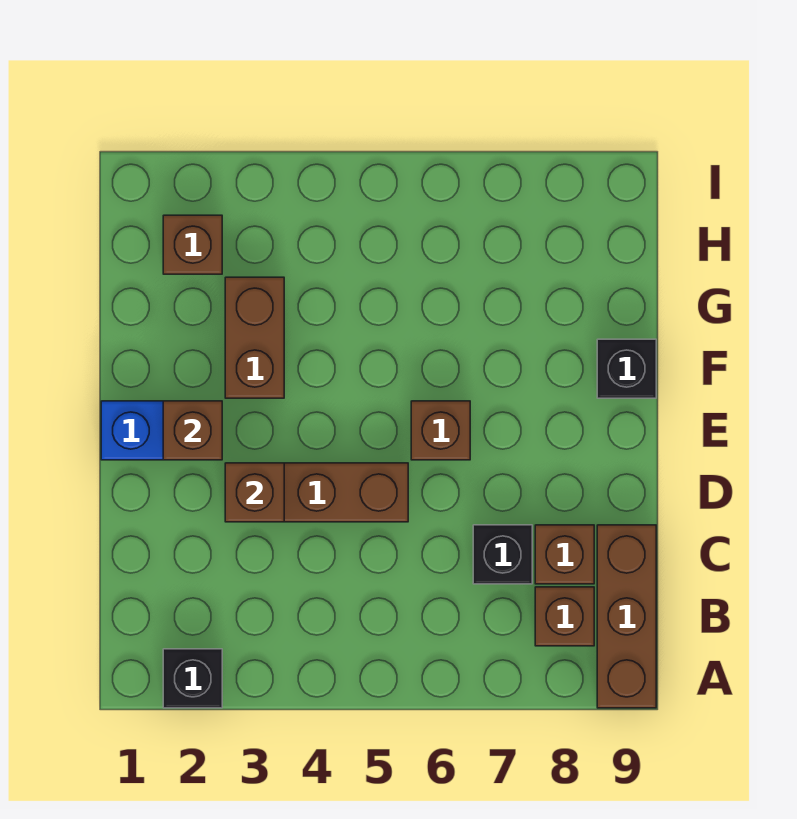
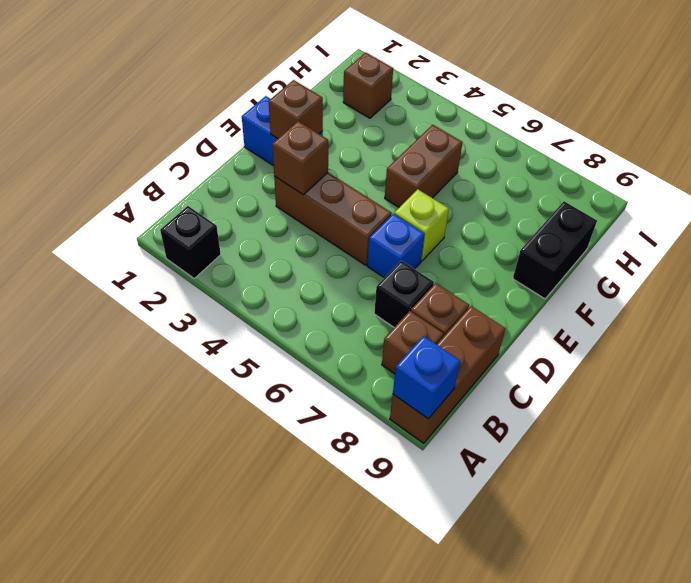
none -> blue brick A9 level 2
none -> blue brick D6 level 1
brown brick E6 level 1 -> lime brick E6 level 1
brown brick F3:G3 level 1 -> brown brick F5:G5 level 1
black brick F9 level 1 -> black brick F9:G9 level 1

